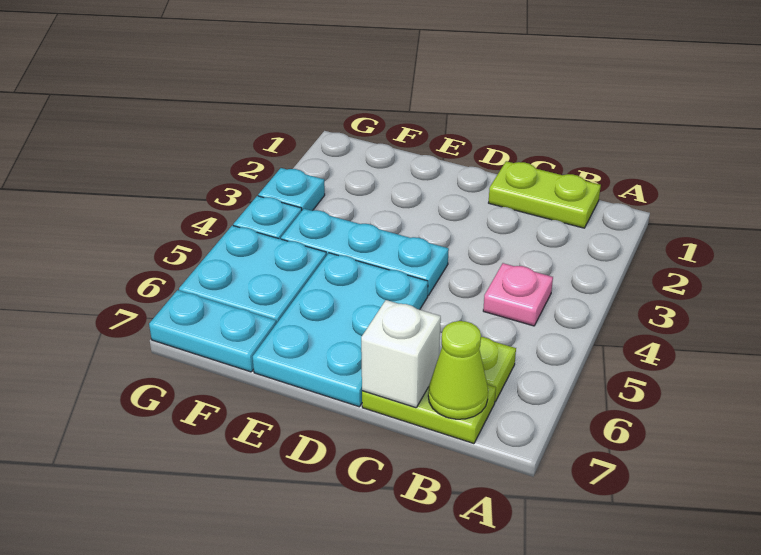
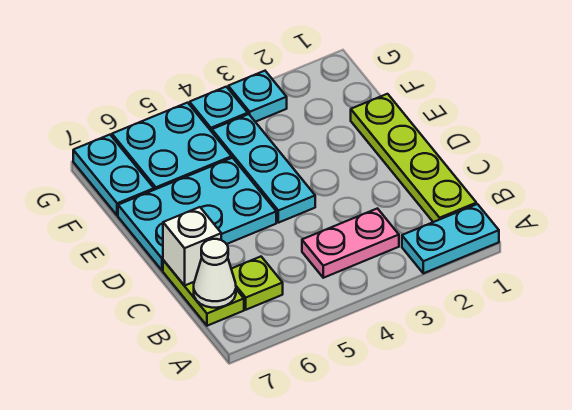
none -> cyan plate A1:A2 level 1
lime plate B1:C1 level 1 -> lime plate B1:E1 level 1
pink plate B4 level 1 -> pink plate B3:B4 level 1
lime cone B7 level 2 -> white cone B7 level 2

